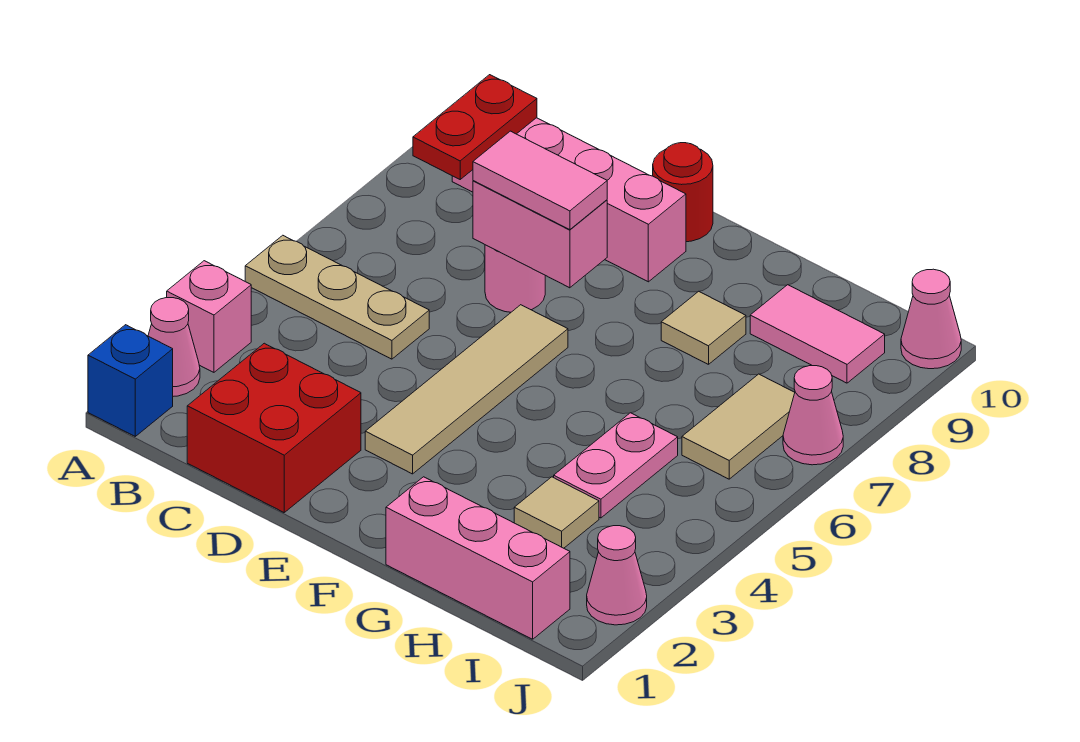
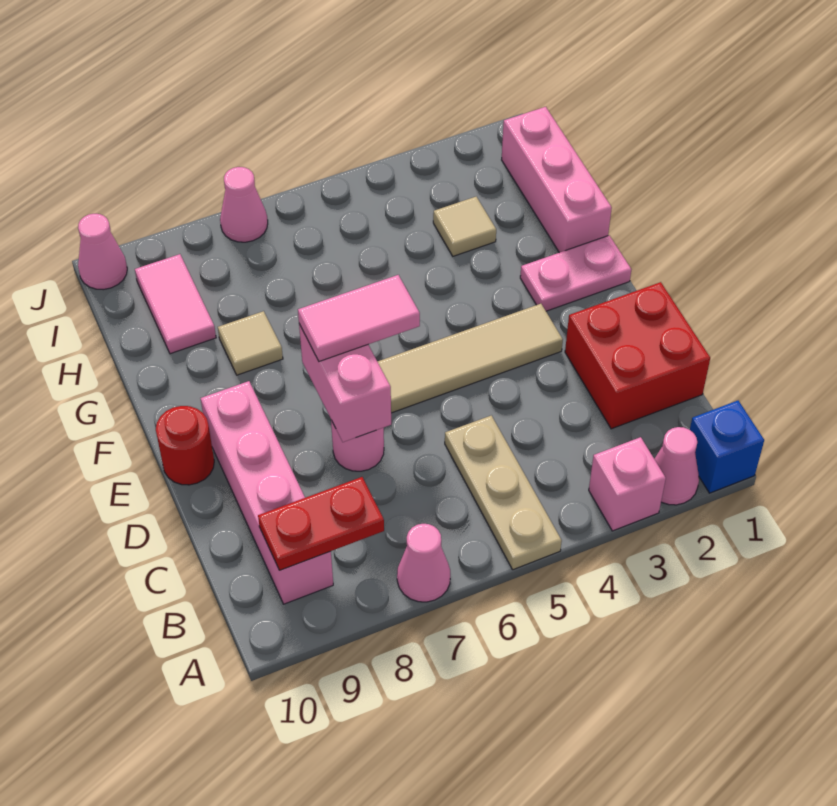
pink tile D7:E7 level 3 -> pink tile E6:E7 level 3
pink plate H4:H5 level 1 -> pink plate F1:F2 level 1
tan tile I6:I7 level 1 -> none
pink cone J2 level 1 -> pink cone A7 level 1

